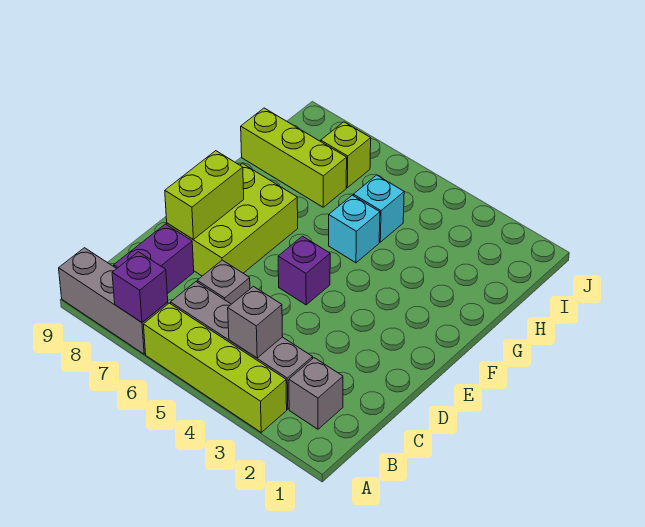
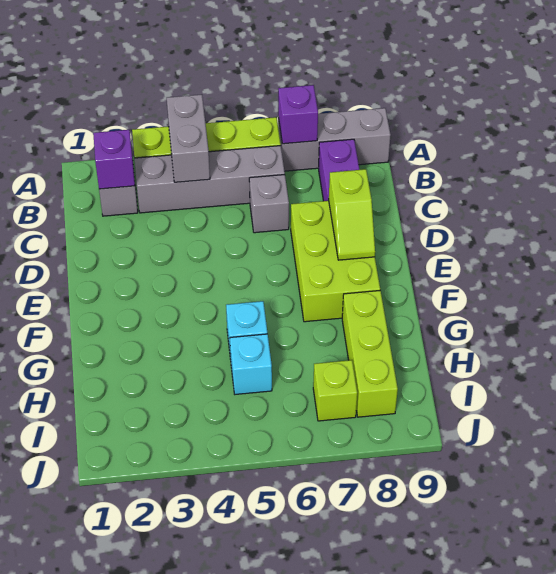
grey brick B4 level 2 -> grey brick A4:B4 level 2
lime brick D8:E8 level 2 -> lime slope D8:E8 level 2 top D
purple brick E5 level 1 -> purple brick B2 level 2
lime brick H7:H9 level 1 -> lime brick G8:I8 level 1

